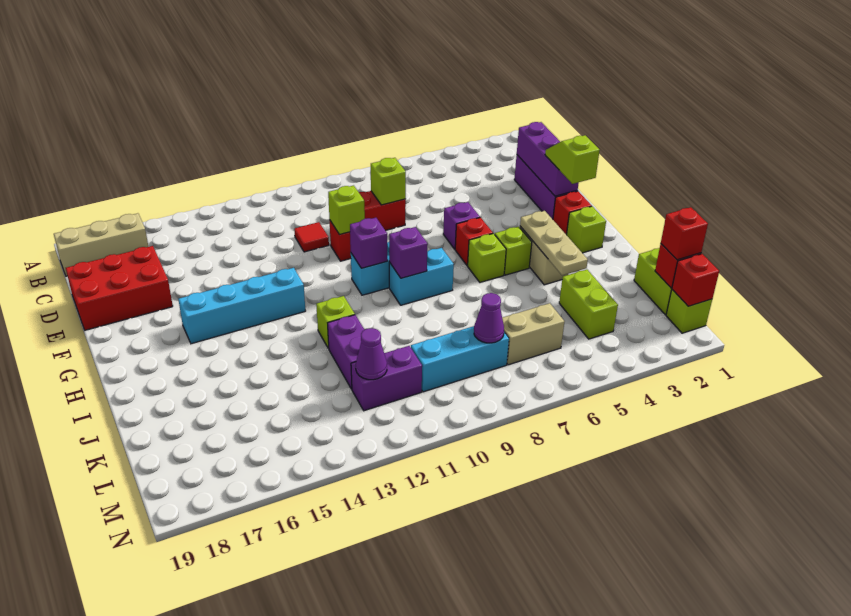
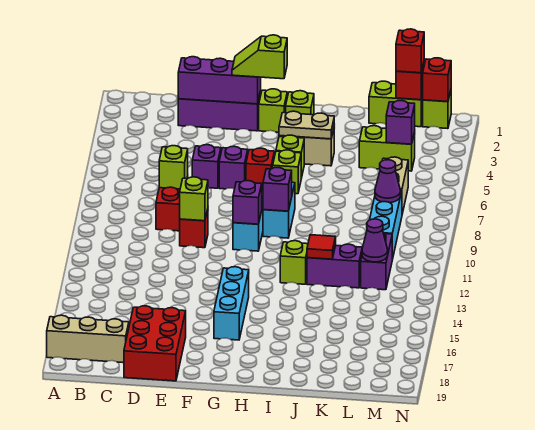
tan brick B17:B19 level 1 -> tan brick A18:C18 level 1
red tile D11 level 1 -> red tile J12 level 2
none -> purple brick E6 level 1
red brick G2 level 1 -> lime brick G2 level 1
cyan brick G13:G16 level 1 -> cyan brick G14:G16 level 1
tan plate H4:J4 level 2 -> tan plate H4:I4 level 2
none -> purple brick L4 level 2

